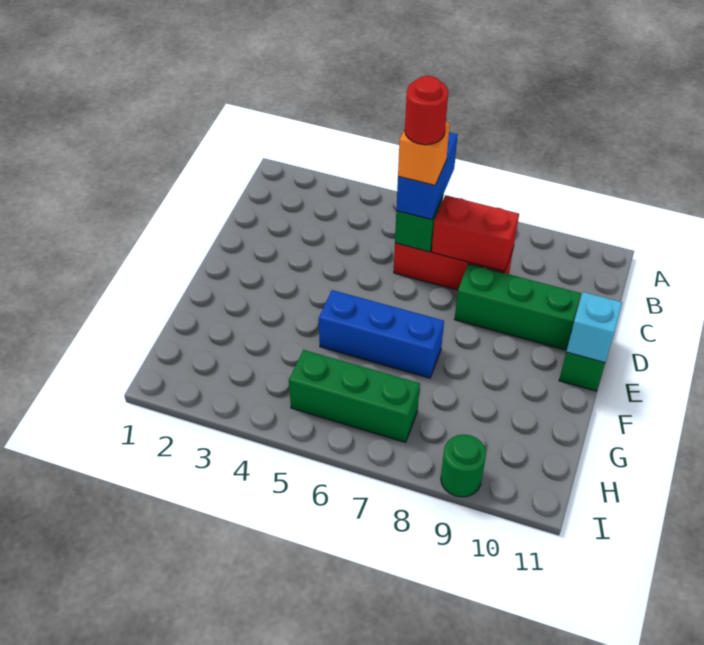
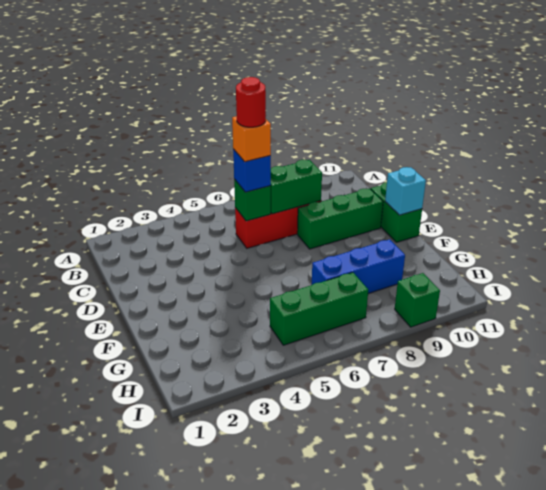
blue brick B6:C6 level 3 -> blue brick C6 level 3
red brick C7:C8 level 2 -> green brick C7:C8 level 2
blue brick F5:F7 level 1 -> blue brick G7:G9 level 1
green round brick I9 level 1 -> green brick I9 level 1

